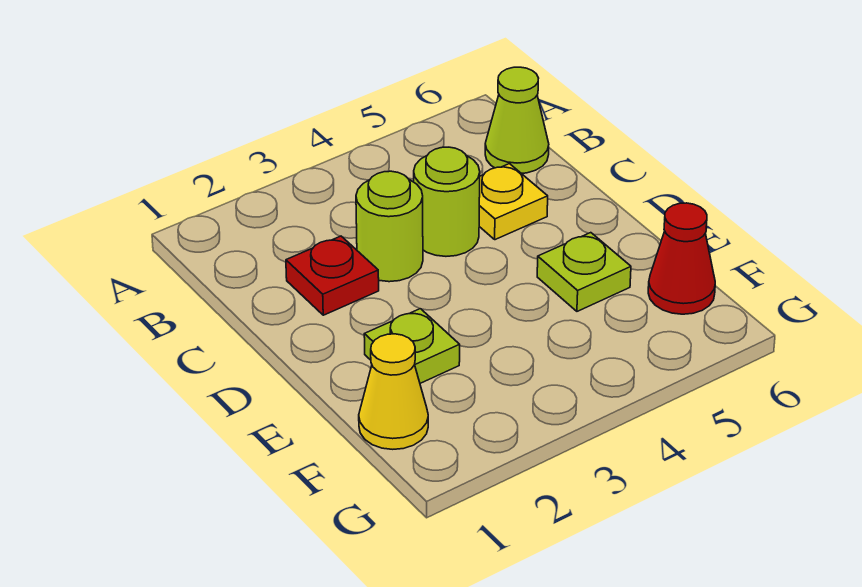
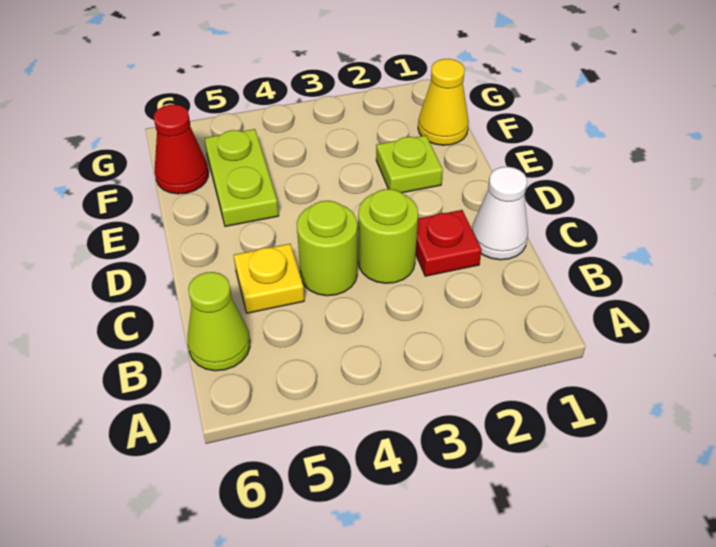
none -> white cone C1 level 1
lime plate E5 level 1 -> lime plate E5:F5 level 1

